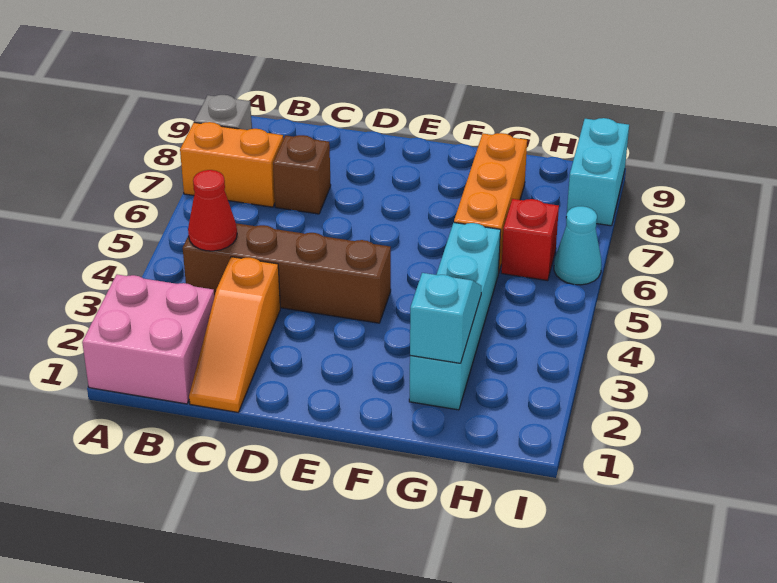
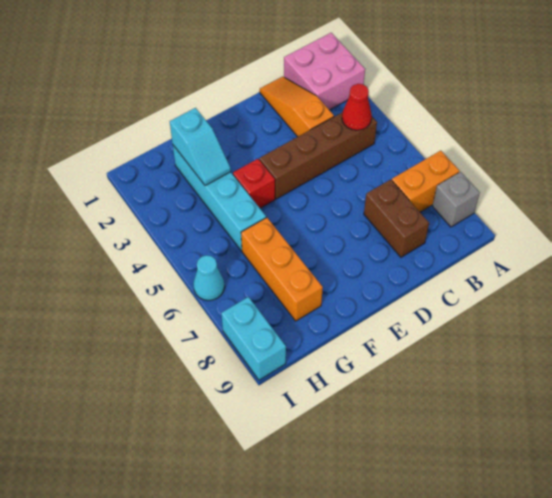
brown brick C7 level 1 -> brown brick C7:C8 level 1
red brick H6 level 1 -> red brick F4 level 1

